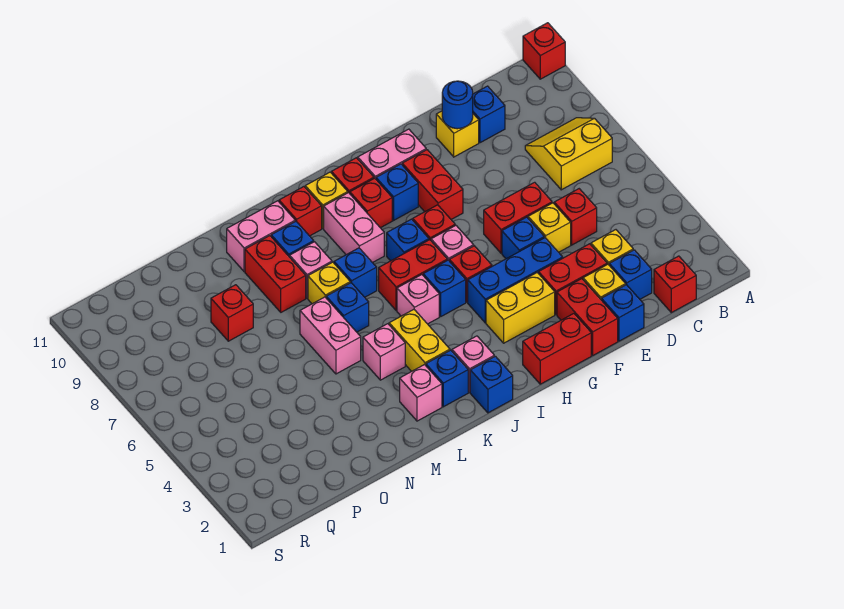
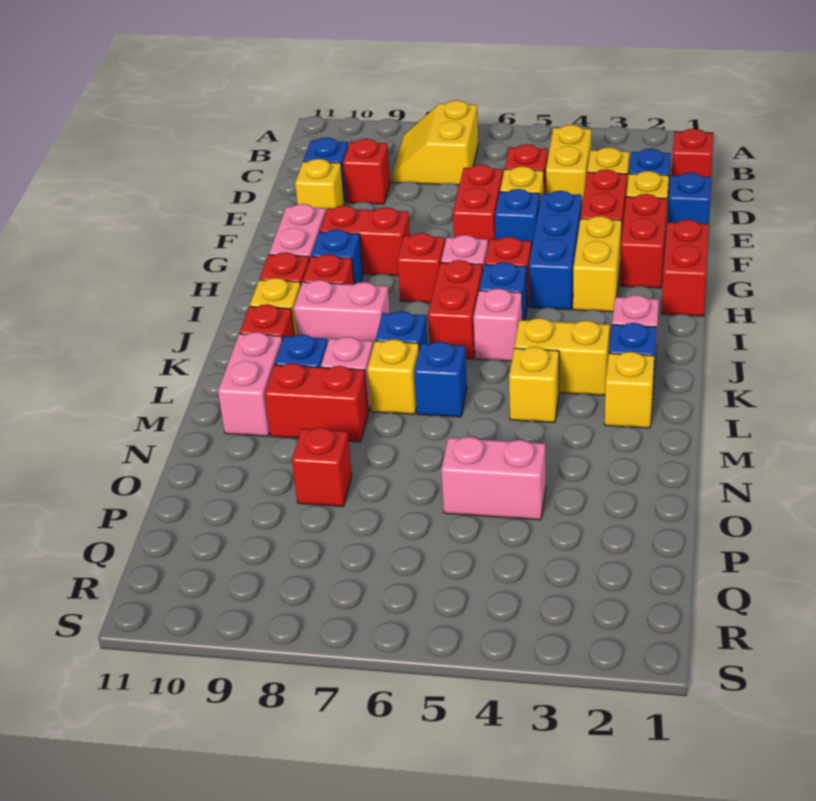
red brick A11 level 1 -> red brick D9 level 1
none -> yellow brick C4:D4 level 1
blue round brick E10 level 2 -> none
red brick F1:F2 level 1 -> red brick F2:G2 level 1
blue brick I7 level 1 -> none
blue brick J1 level 1 -> none
pink brick L2 level 1 -> yellow brick L2 level 1
pink brick L4 level 1 -> yellow brick L4 level 1
pink brick M5:M6 level 1 -> pink brick O4:O5 level 1

